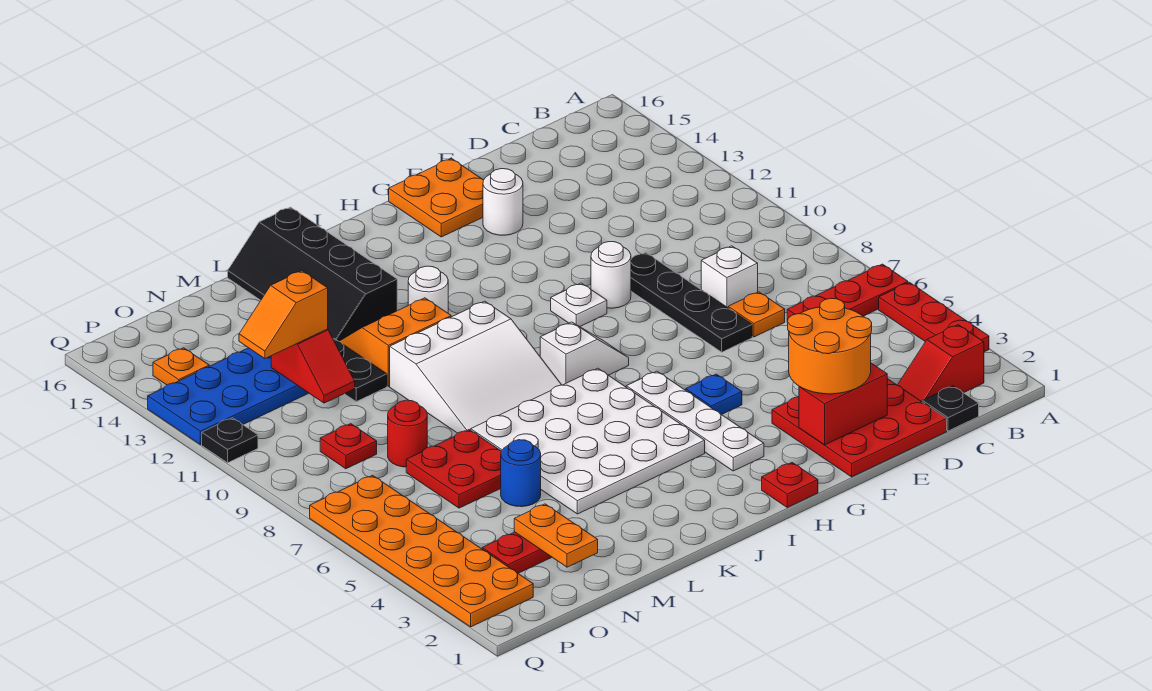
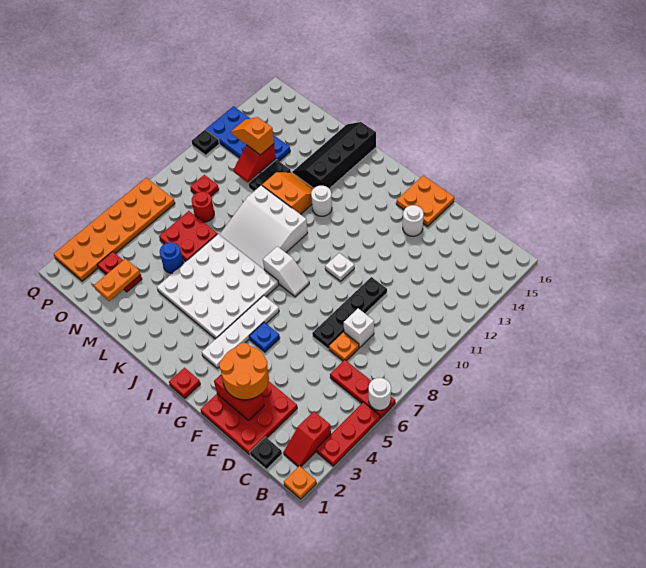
red slope B2:C2 level 1 top B -> red slope B2:B3 level 1 top 3
white round brick F10 level 1 -> white round brick A6 level 2
orange plate P14 level 1 -> orange plate A1 level 1

